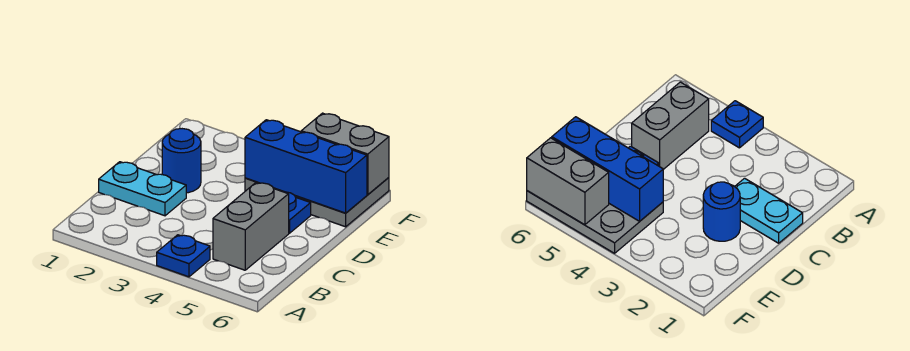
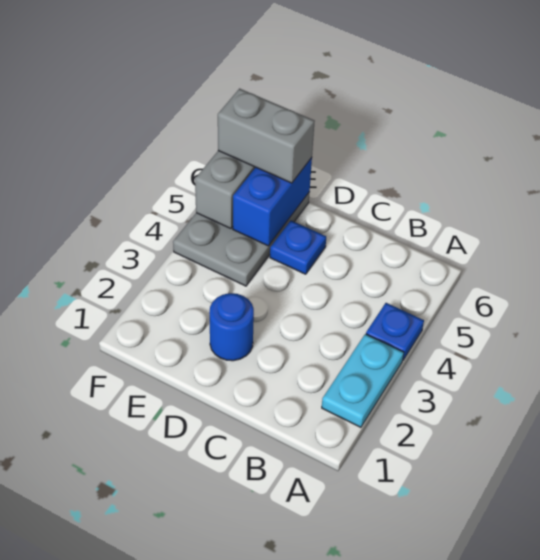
grey brick B5:C5 level 1 -> grey brick E6:F6 level 3
cyan plate C1:C2 level 1 -> cyan plate A2:A3 level 1
blue brick E4:E6 level 2 -> blue brick E5:E6 level 2

